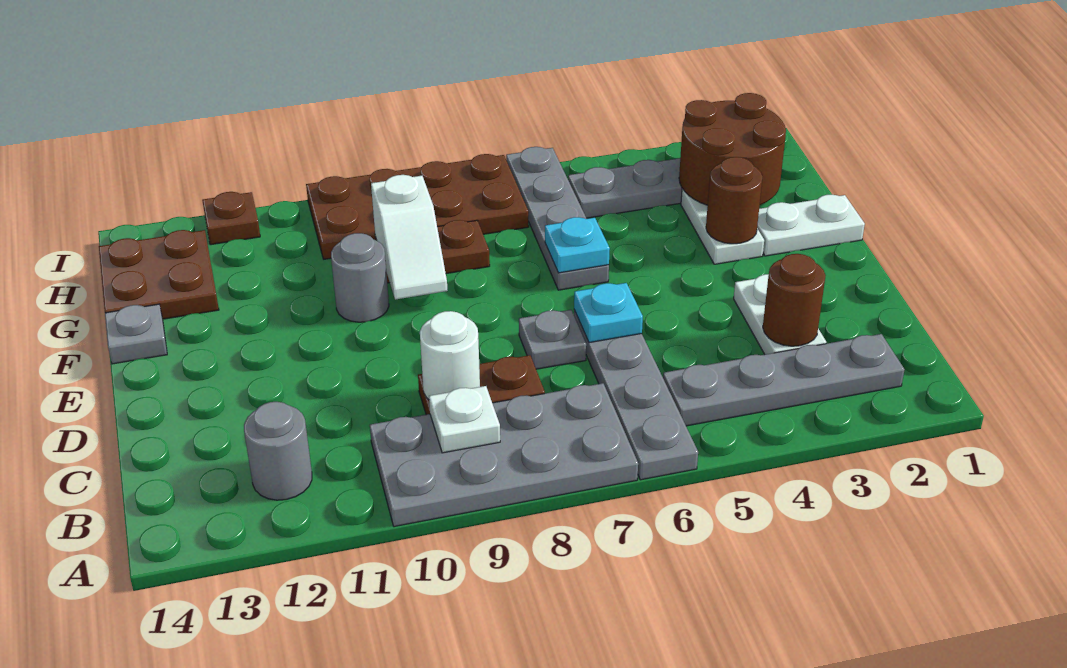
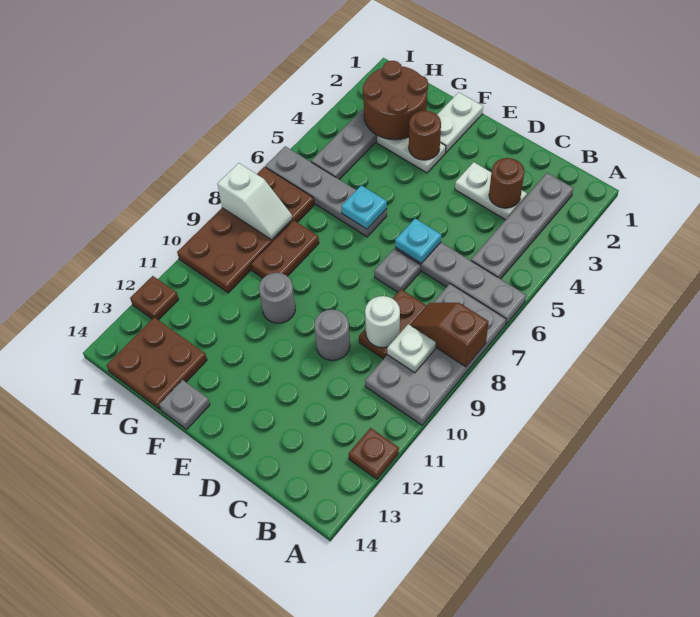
none -> brown slope A8:B8 level 2 top A
none -> brown plate A12 level 1
grey round brick B12 level 1 -> grey round brick D10 level 1
white slope F9:G9 level 2 top G -> white slope H8:I8 level 2 top I

